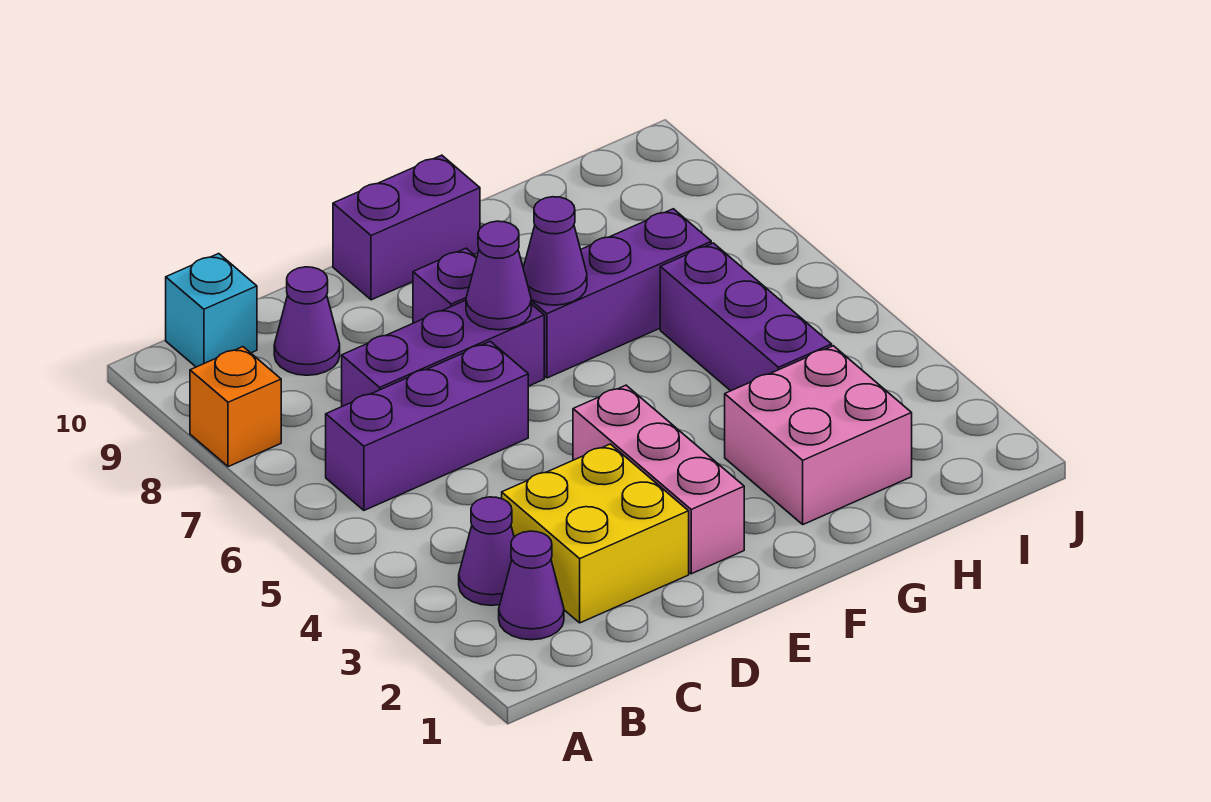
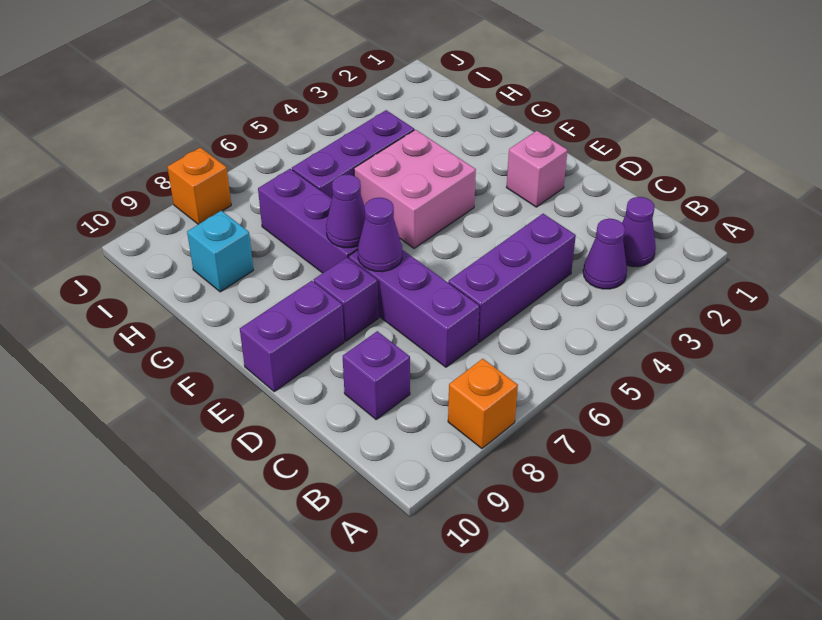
purple brick B6:D6 level 1 -> purple brick C4:C6 level 1
cyan brick B10 level 1 -> cyan brick H9 level 1
yellow brick C2:D3 level 1 -> none
purple cone C9 level 1 -> purple brick C9 level 1
pink brick E2:E4 level 1 -> pink brick E2 level 1
purple brick E10:F10 level 1 -> purple brick E9:E10 level 1
pink brick G2:H3 level 1 -> pink brick F4:G5 level 1
none -> orange brick J8 level 1

